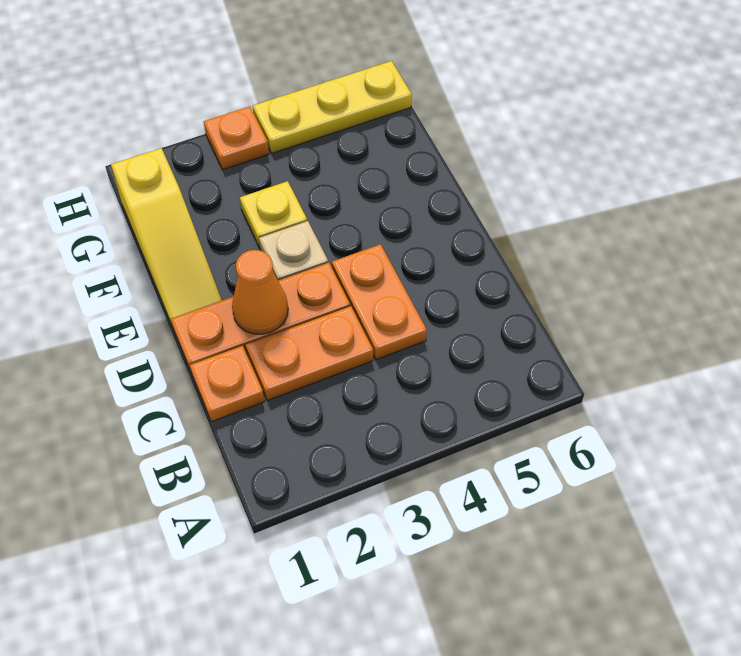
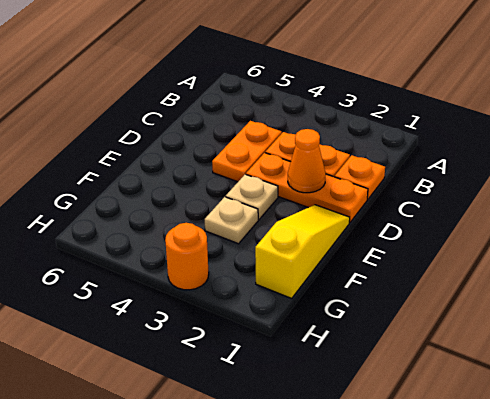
yellow plate F3 level 1 -> tan plate F3 level 1
orange plate H3 level 1 -> orange round brick H3 level 1
yellow plate H4:H6 level 1 -> none

